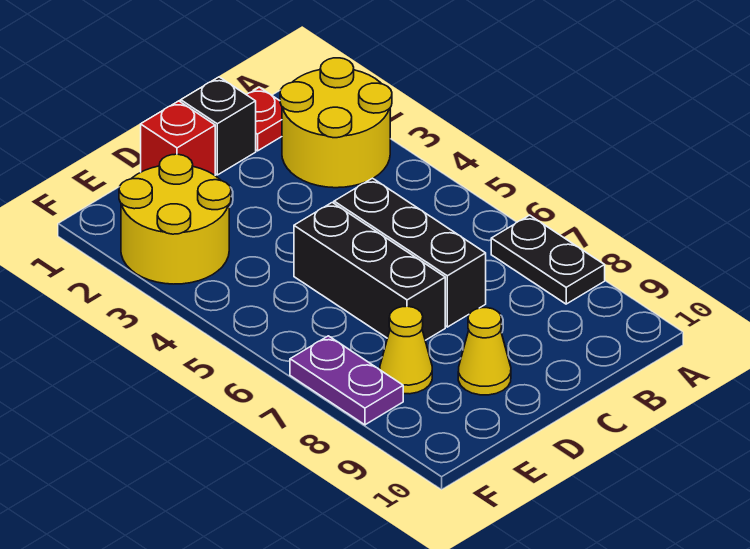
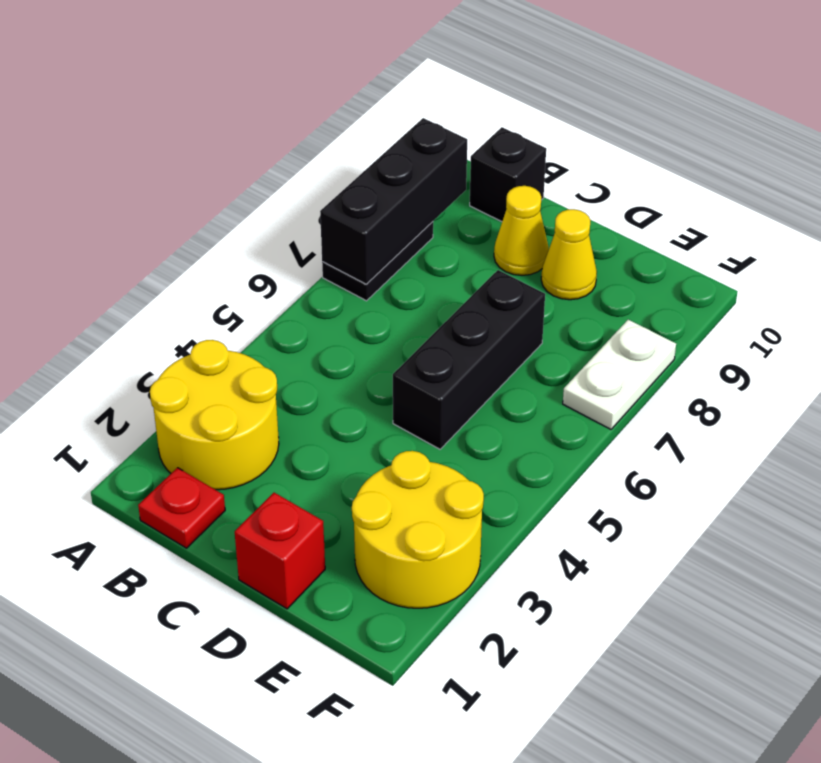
black brick C1 level 1 -> black brick B10 level 1
black brick C5:C7 level 1 -> black brick A7:A9 level 2
yellow cone E8 level 1 -> yellow cone C9 level 1
purple plate F7:F8 level 1 -> white plate F7:F8 level 1

